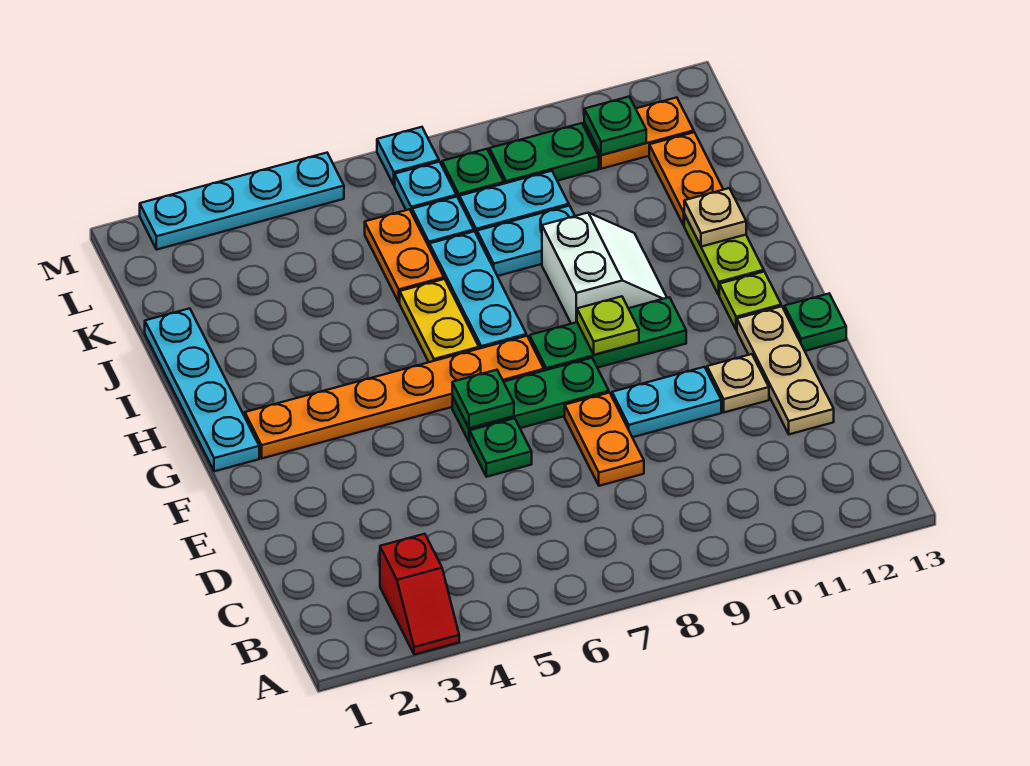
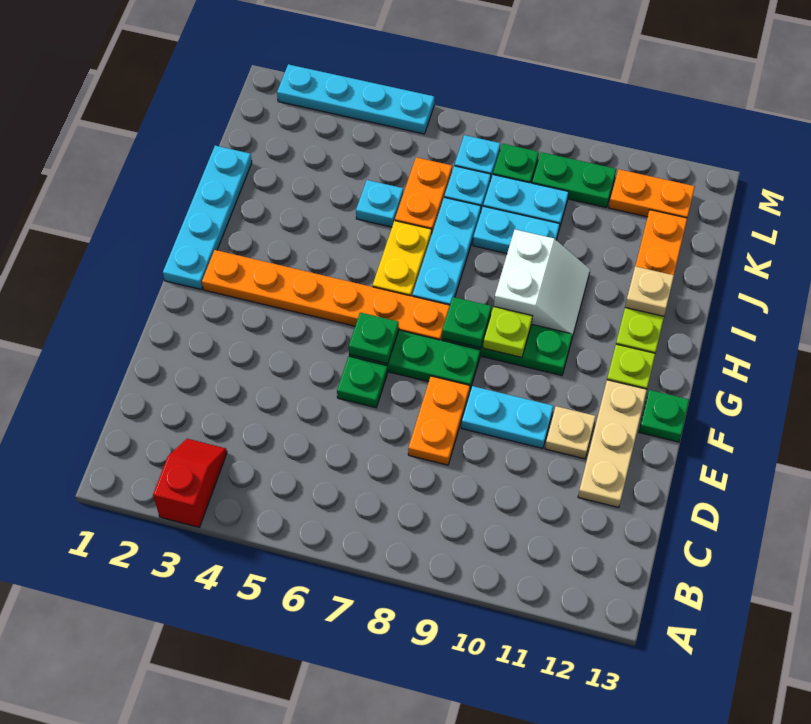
red slope A3:B3 level 1 top B -> red slope A3:B3 level 1 top A
green plate L11 level 2 -> green plate G8 level 2
cyan plate M7 level 1 -> cyan plate J5 level 1

